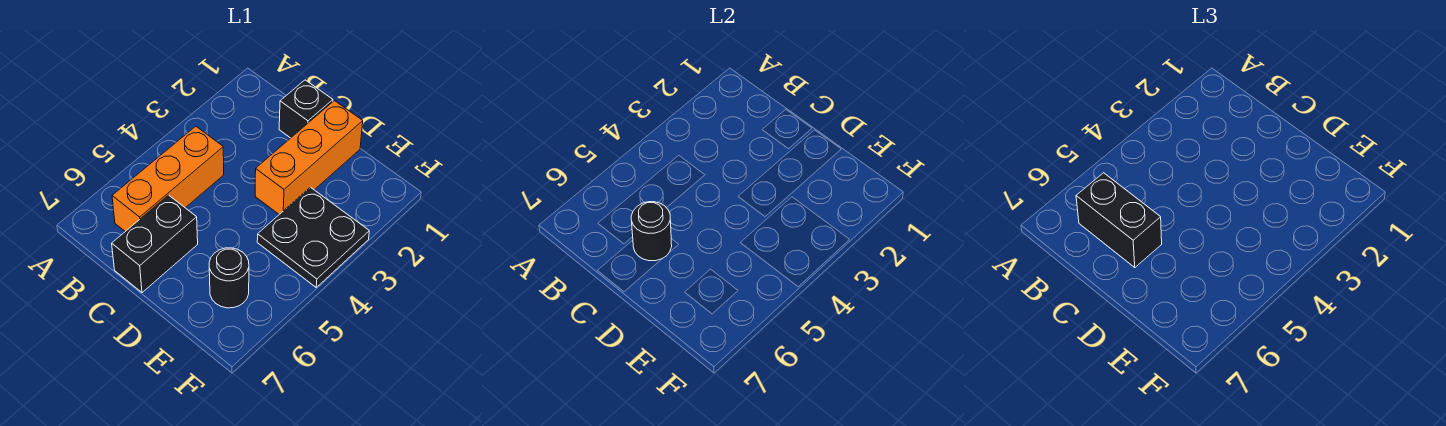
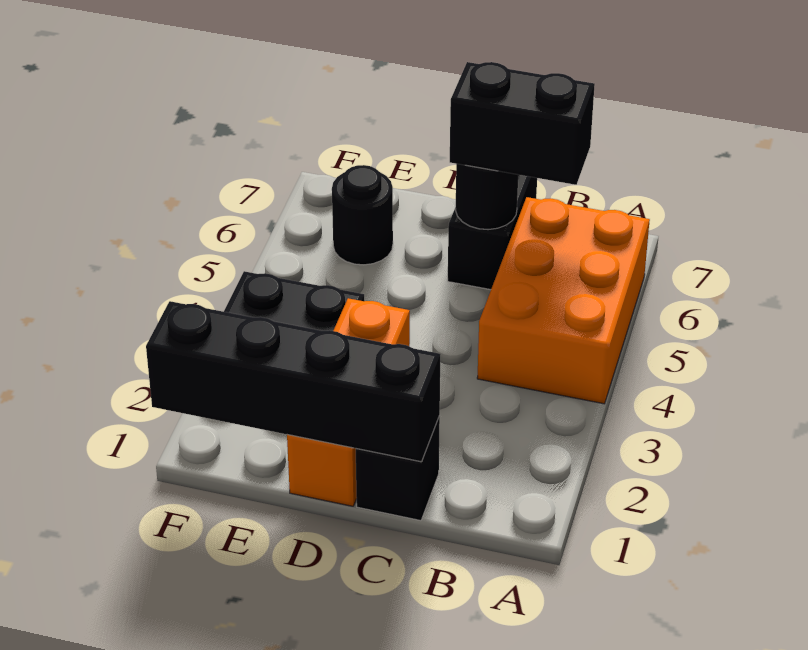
orange brick B4:B6 level 1 -> orange brick A4:B6 level 1
none -> black brick C1:F1 level 2

